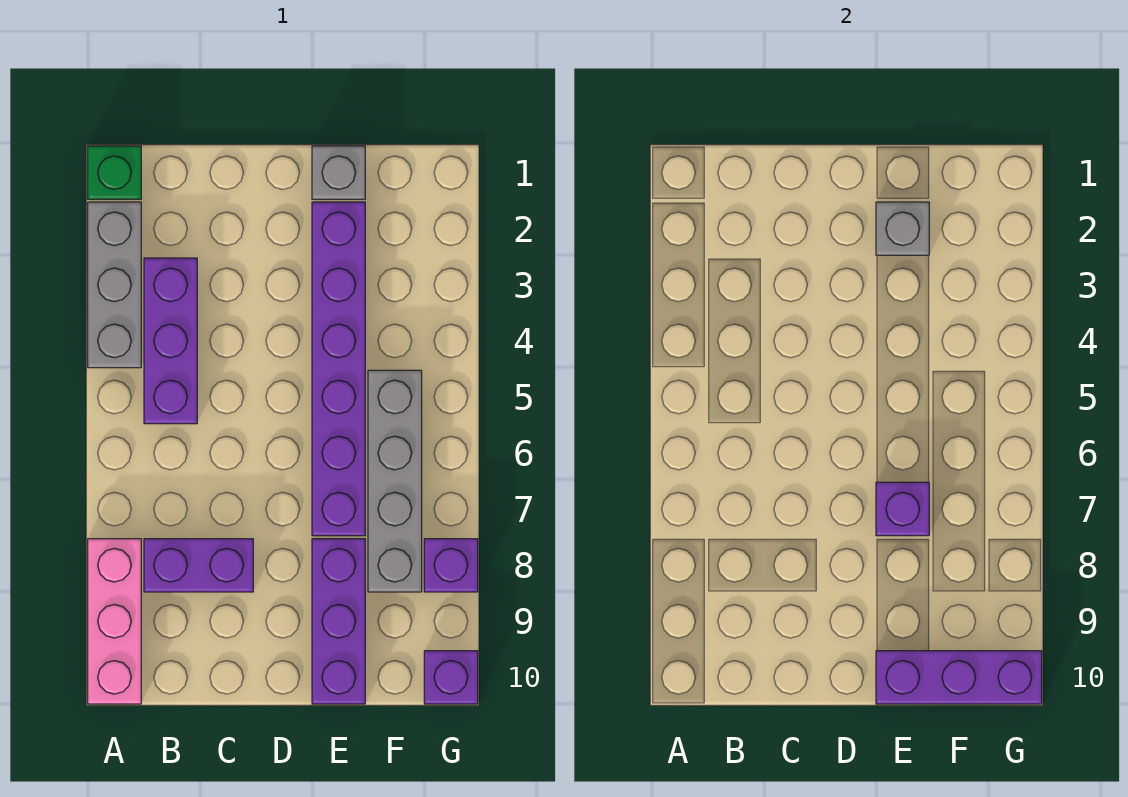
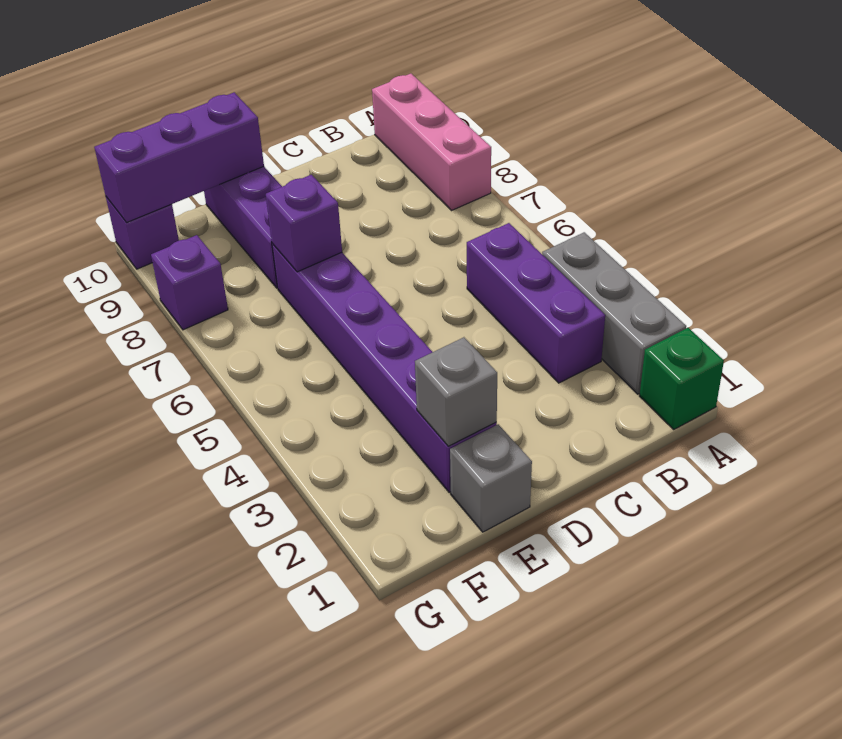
purple brick B8:C8 level 1 -> none
grey brick F5:F8 level 1 -> none

